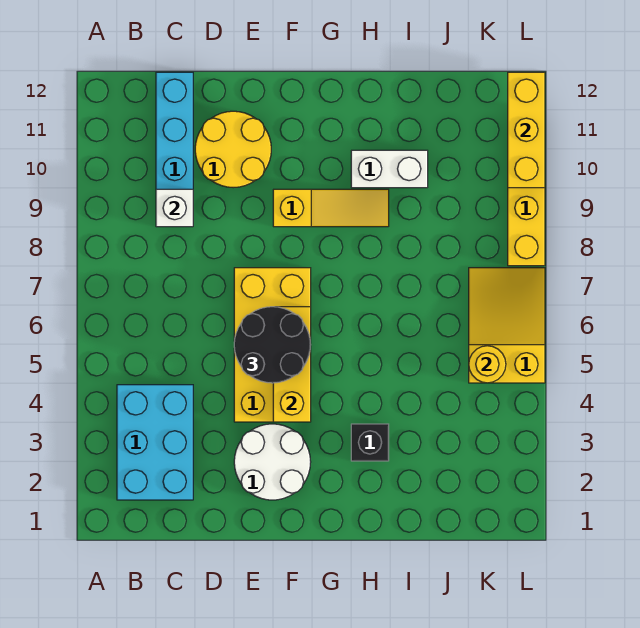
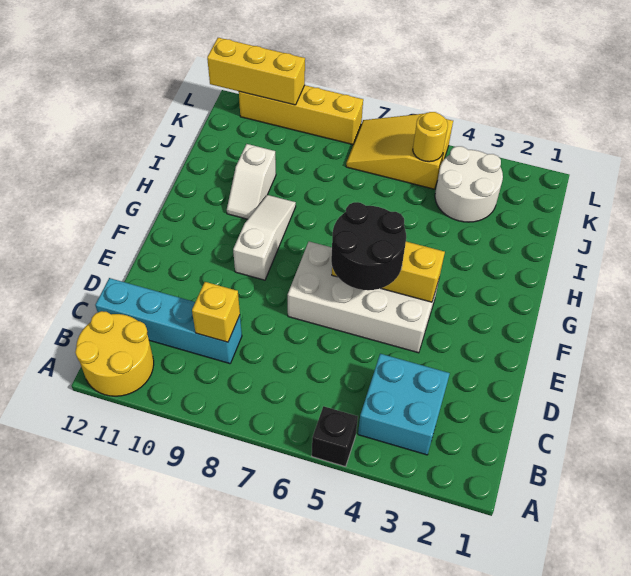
cyan brick B2:C4 level 1 -> cyan brick B3:C4 level 1
white brick C9 level 2 -> yellow brick C9 level 2
yellow round brick D10:E11 level 1 -> yellow round brick A11:B12 level 1
white round brick E2:F3 level 1 -> white round brick J3:K4 level 1
yellow brick E4:F7 level 1 -> white brick E4:F7 level 1
yellow slope F9:H9 level 1 top F -> white slope F9:H9 level 1 top F
black brick H3 level 1 -> black brick A5 level 1
white brick H10:I10 level 1 -> white slope H10:I10 level 1 top I

